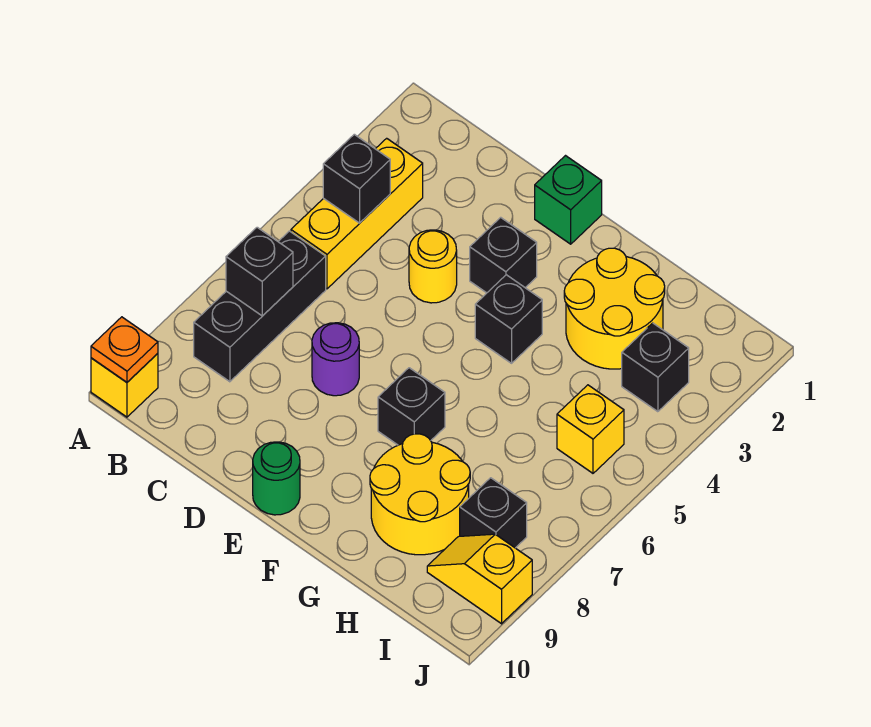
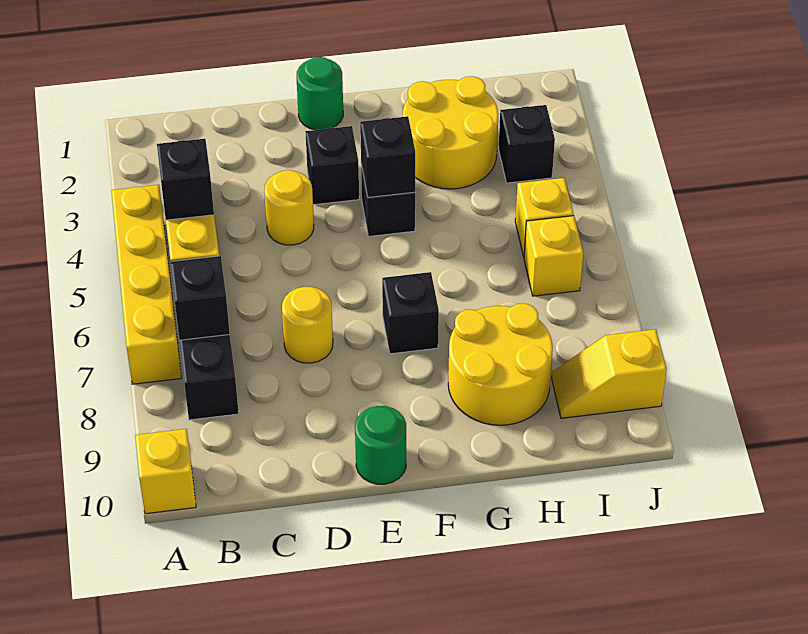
none -> yellow brick A4:A7 level 1
orange plate A10 level 2 -> none
purple round brick D7 level 1 -> yellow round brick D7 level 1
green brick E1 level 1 -> green round brick E1 level 1
none -> yellow brick I6 level 1
black brick I8 level 1 -> black brick F4 level 2

